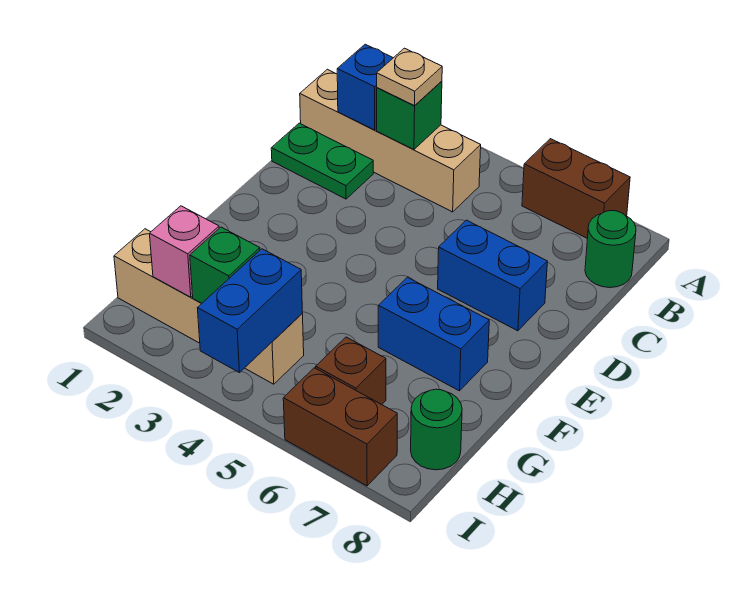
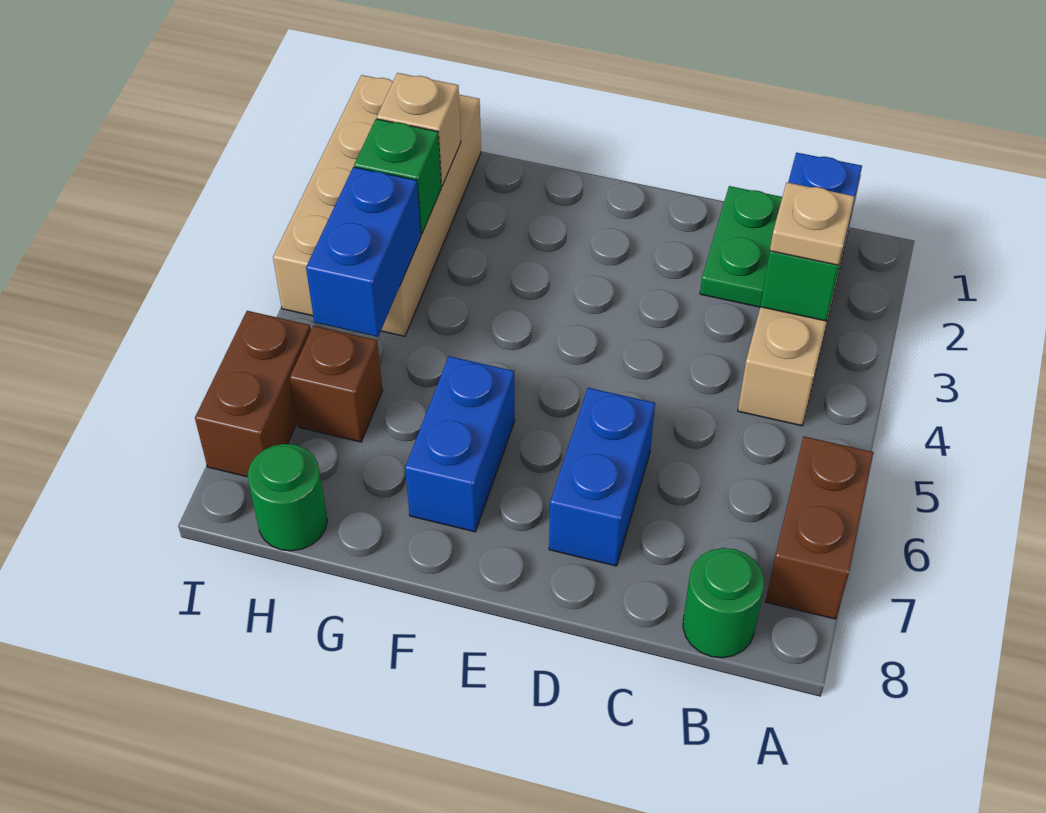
tan brick H1:H4 level 1 -> tan brick H1:I4 level 1
pink brick H2 level 2 -> tan brick H2 level 2
blue brick H4:I4 level 2 -> blue brick H4:H5 level 2

